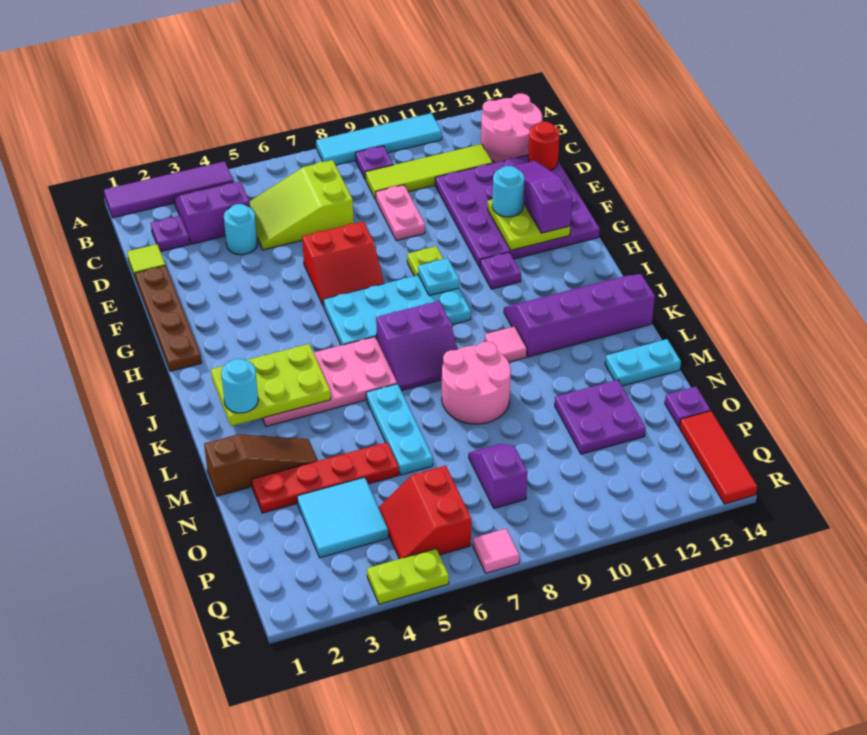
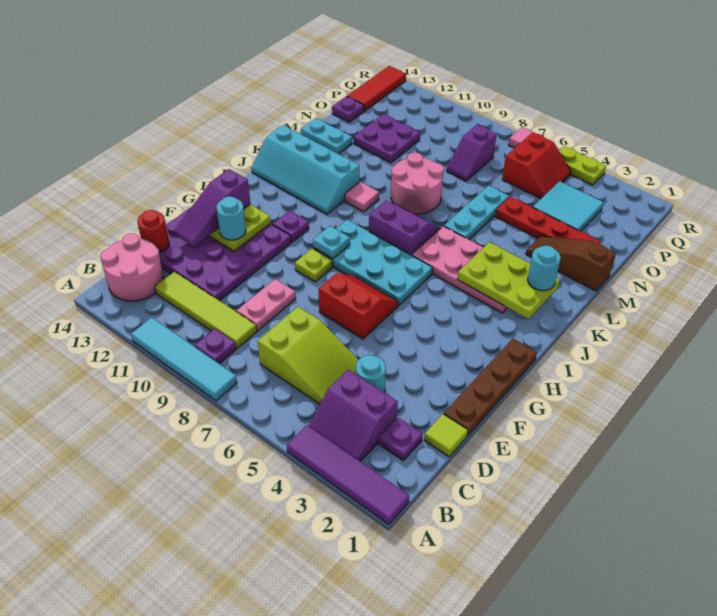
purple slope J11:K14 level 1 top K -> cyan slope J11:K14 level 1 top K

